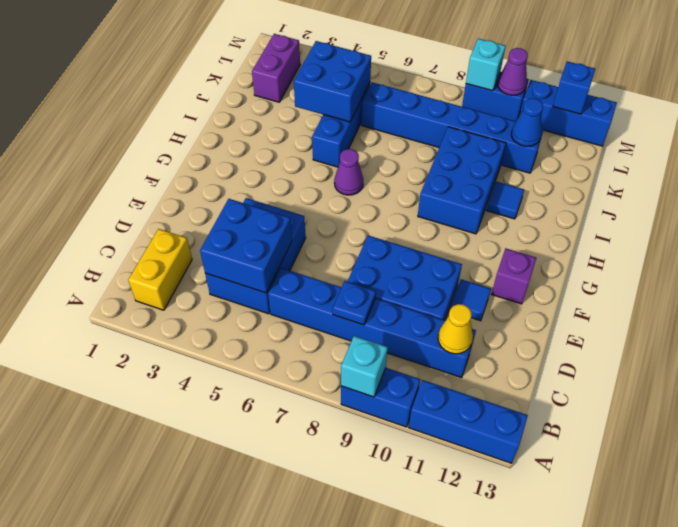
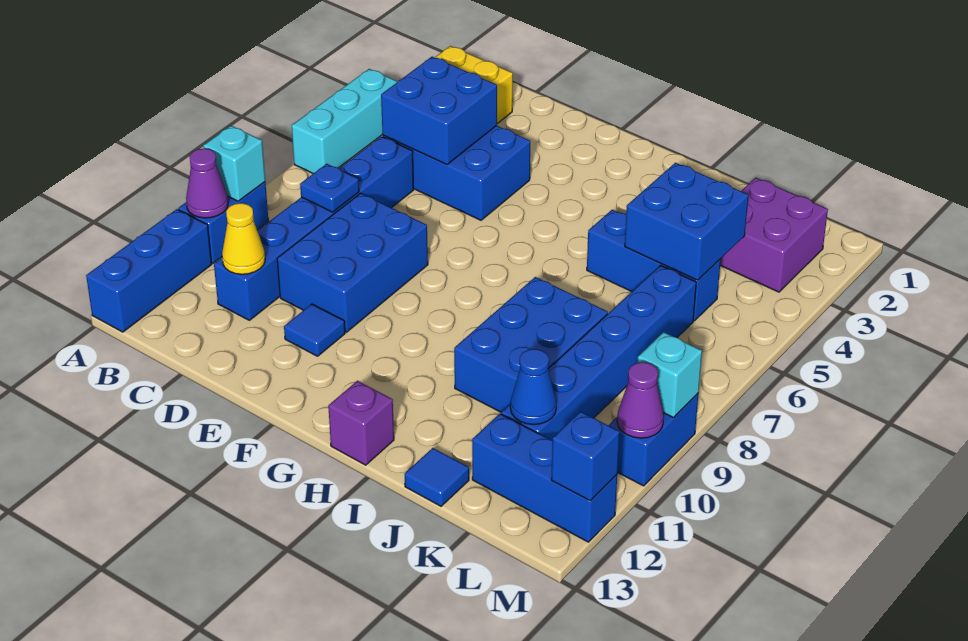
none -> cyan brick A4:A6 level 1
purple brick F12 level 1 -> purple brick H13 level 1
purple cone H6 level 1 -> purple cone A10 level 2
blue brick H9:J10 level 1 -> blue brick I8:J10 level 1
blue tile I11 level 1 -> blue tile J13 level 1
purple brick K2:L2 level 1 -> purple brick K2:L3 level 1
blue brick M11:M13 level 1 -> blue brick K12:M12 level 1

